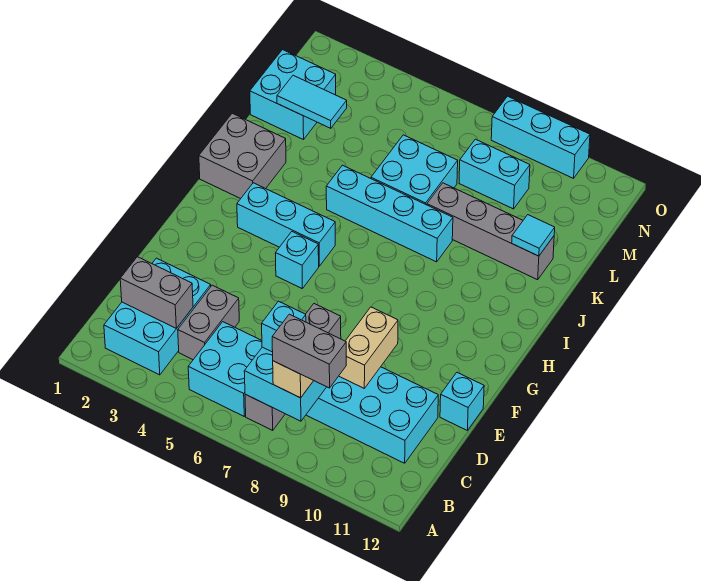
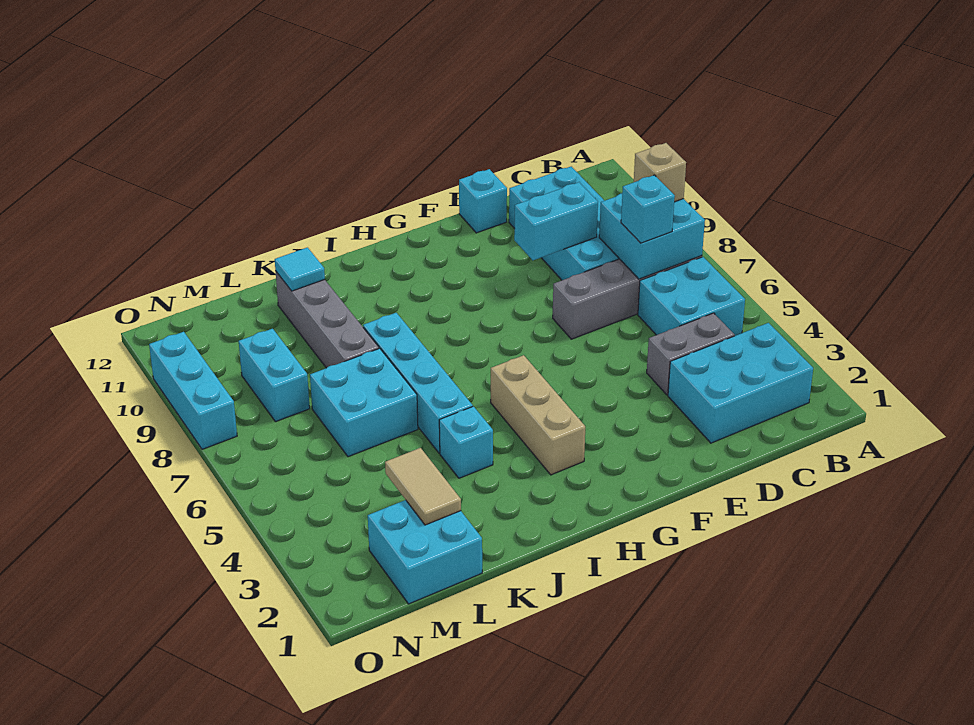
grey brick B8:B9 level 4 -> none
grey brick C2:C3 level 2 -> none
tan brick D9:E9 level 2 -> cyan brick D9:E9 level 2
cyan brick G5 level 1 -> cyan brick J4 level 1
cyan brick H3:H5 level 1 -> tan brick H3:H5 level 1
grey brick I1:J2 level 1 -> none
cyan tile L2:L3 level 2 -> tan tile L2:L3 level 2

